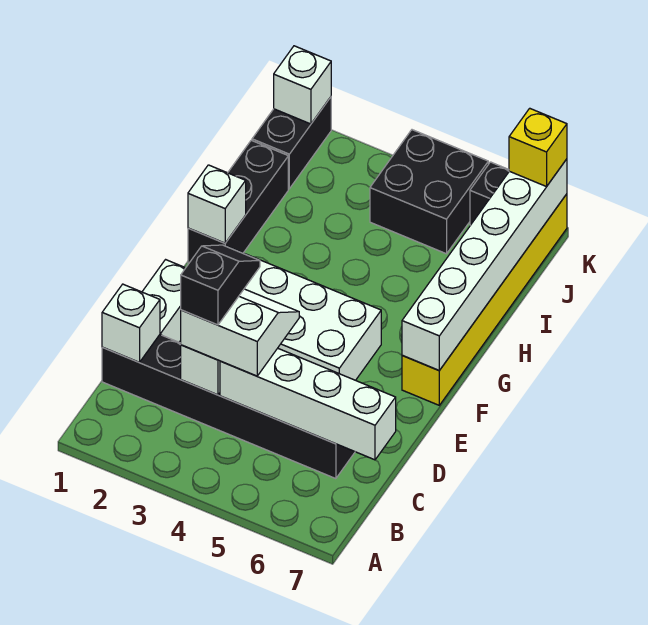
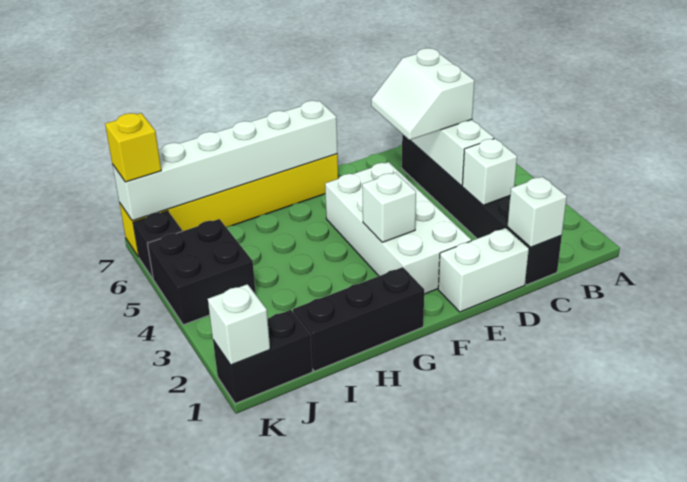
white slope C3:D4 level 3 top C -> white slope C5:D6 level 3 top C
black slope C3:D3 level 4 top C -> none
white brick G1 level 2 -> white brick F3 level 2

